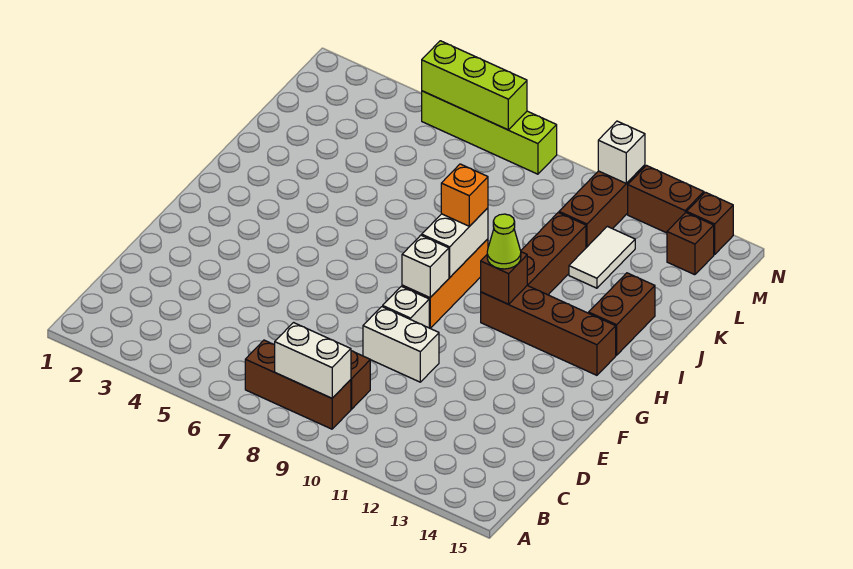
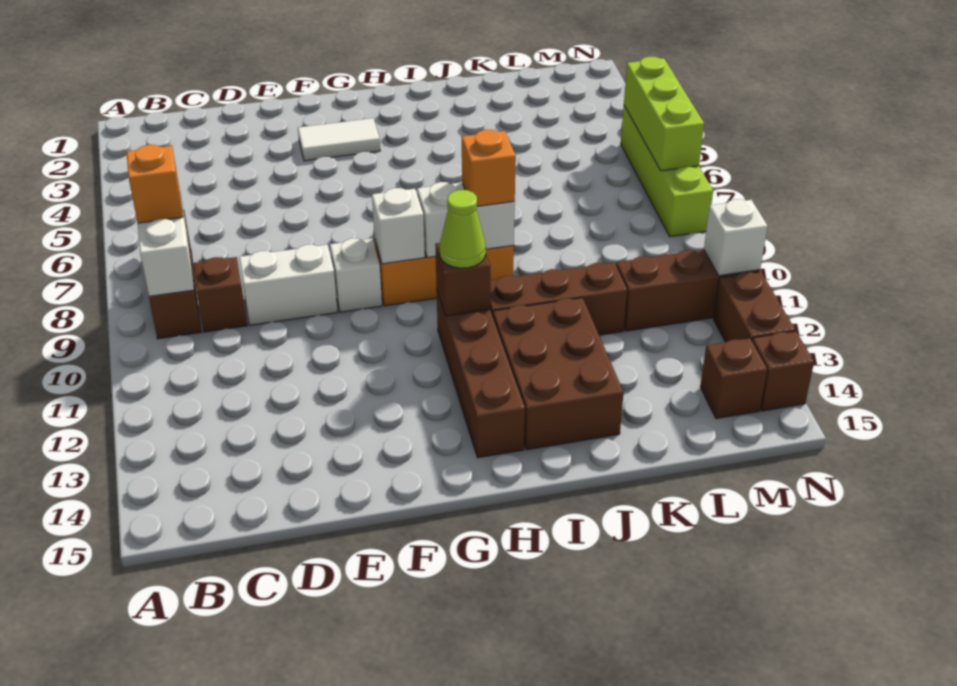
none -> orange brick B8 level 3
white brick E9:E10 level 1 -> white brick D9:E9 level 1
brown brick I14:J14 level 1 -> brown brick I12:J14 level 1
white tile K12:L12 level 1 -> white tile F3:G3 level 1

